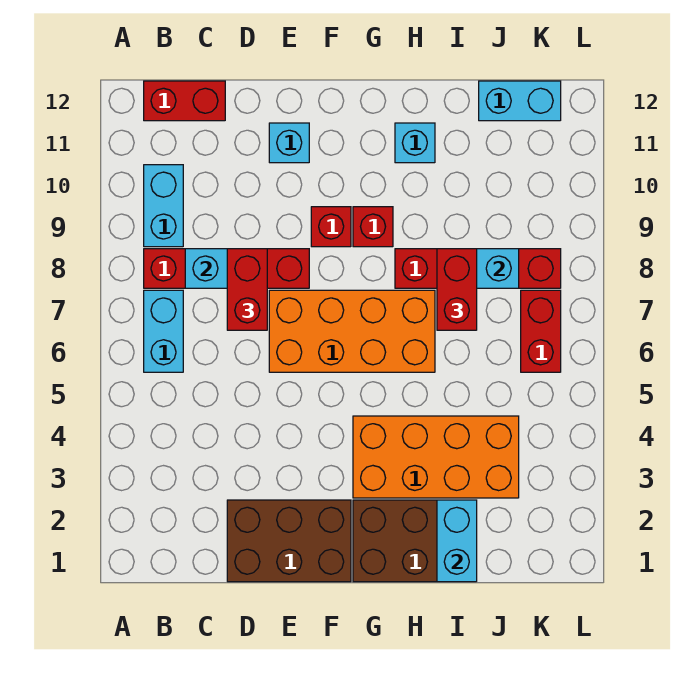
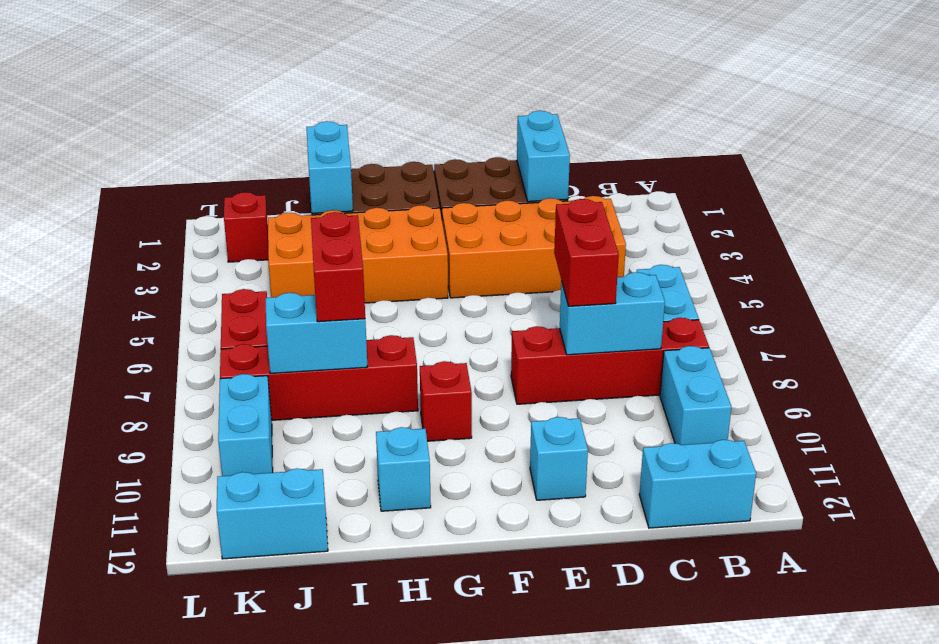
red brick B12:C12 level 1 -> cyan brick B12:C12 level 1
none -> cyan brick D1:D2 level 2
orange brick E6:H7 level 1 -> orange brick C3:F4 level 1
red brick F9 level 1 -> red brick K2 level 1
none -> cyan brick K9:K10 level 1

